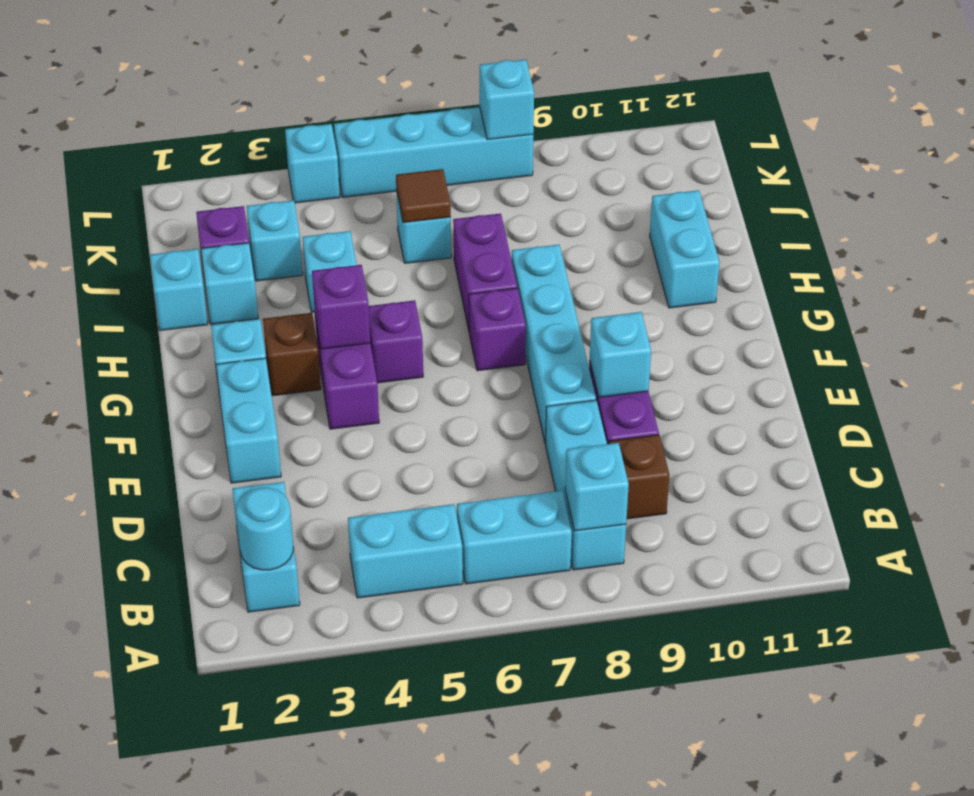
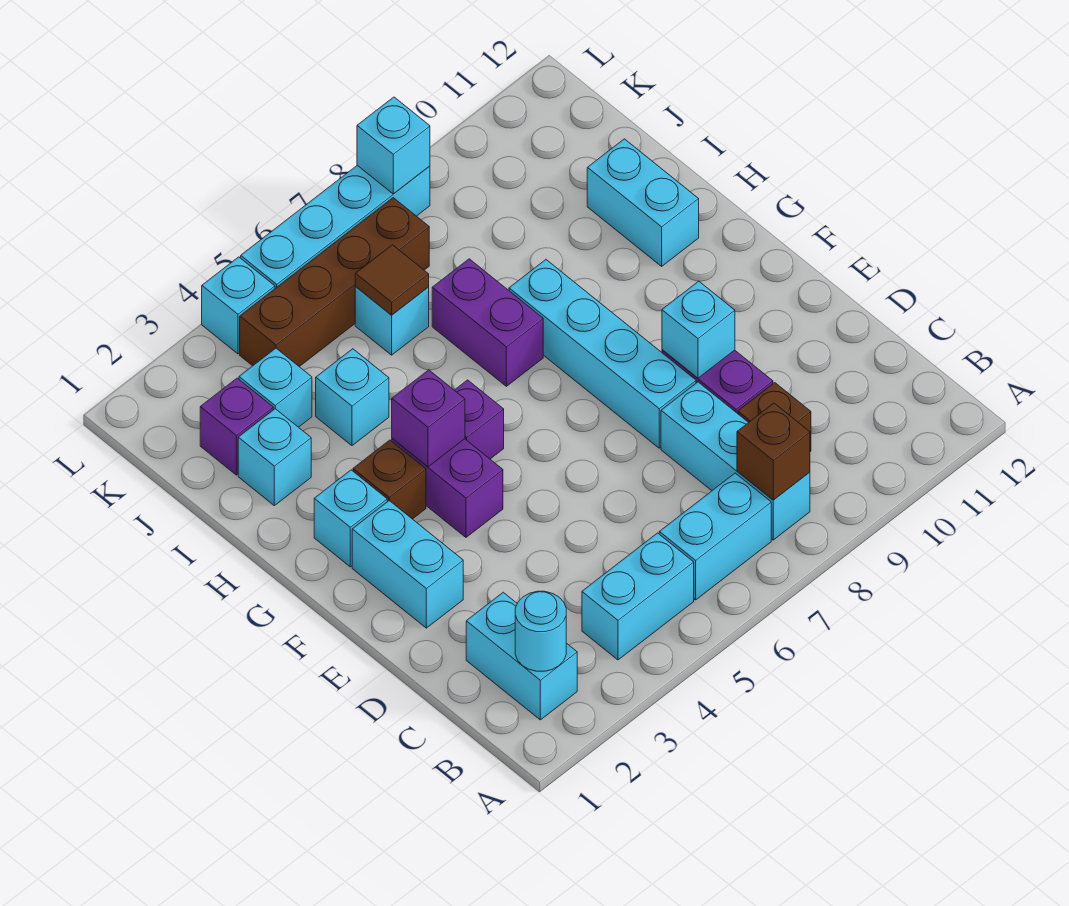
cyan brick B8 level 2 -> brown brick B8 level 2
purple brick G7 level 1 -> none
cyan brick I1 level 1 -> none
none -> brown brick K4:K7 level 1

